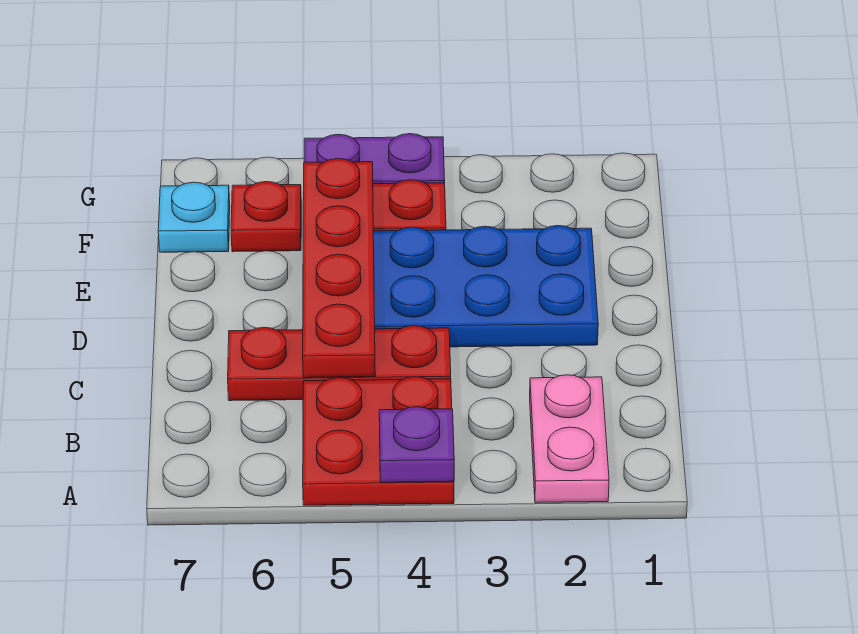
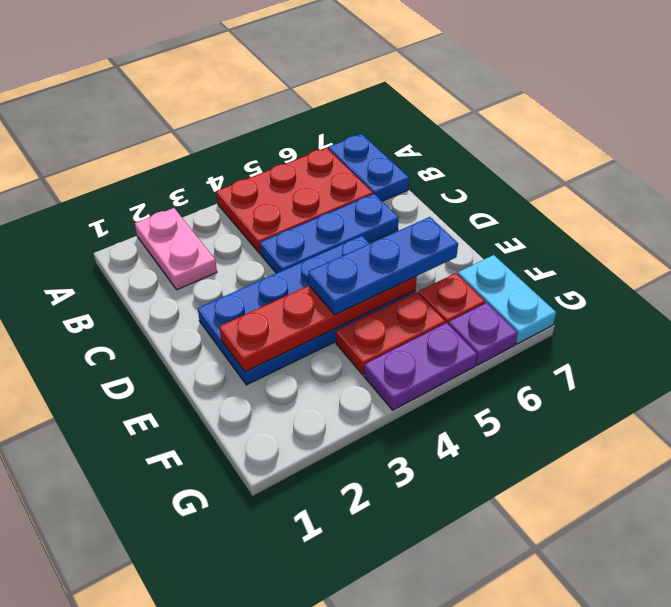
red plate A4:B5 level 1 -> red plate A4:B6 level 1
purple plate A4 level 2 -> purple plate G6 level 1
none -> blue plate A7:B7 level 1
red plate C4:C6 level 1 -> blue plate C4:C6 level 1
red plate C5:F5 level 2 -> red plate E2:E5 level 2
none -> blue plate E4:E6 level 3
cyan plate F7 level 1 -> cyan plate F7:G7 level 1

